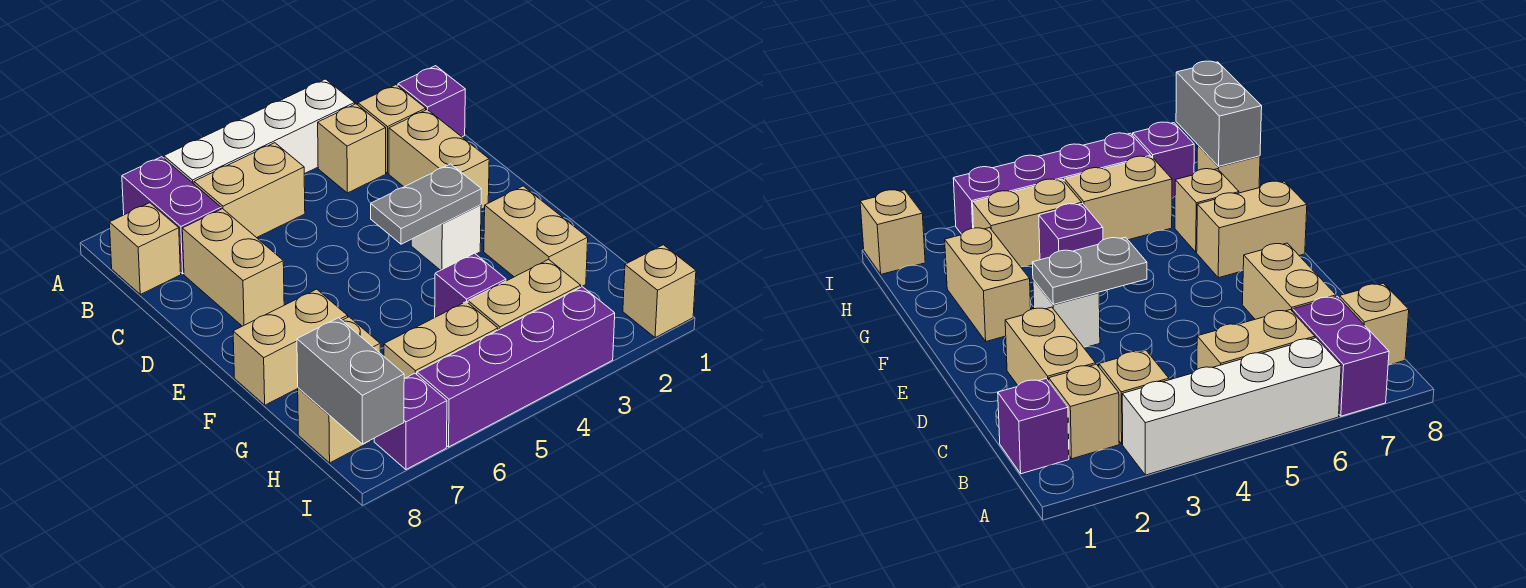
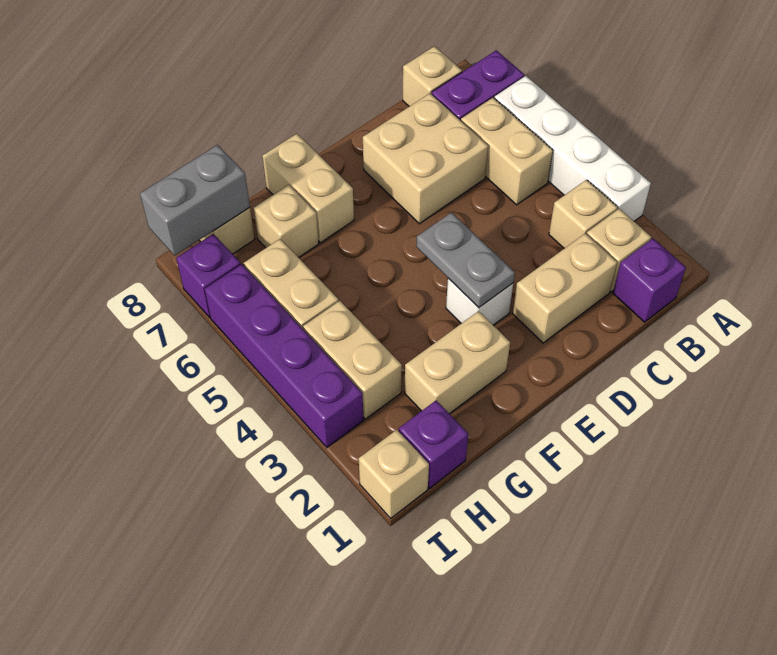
tan brick C7:D7 level 1 -> tan brick C6:D7 level 1
purple brick G4 level 1 -> purple brick H1 level 1

